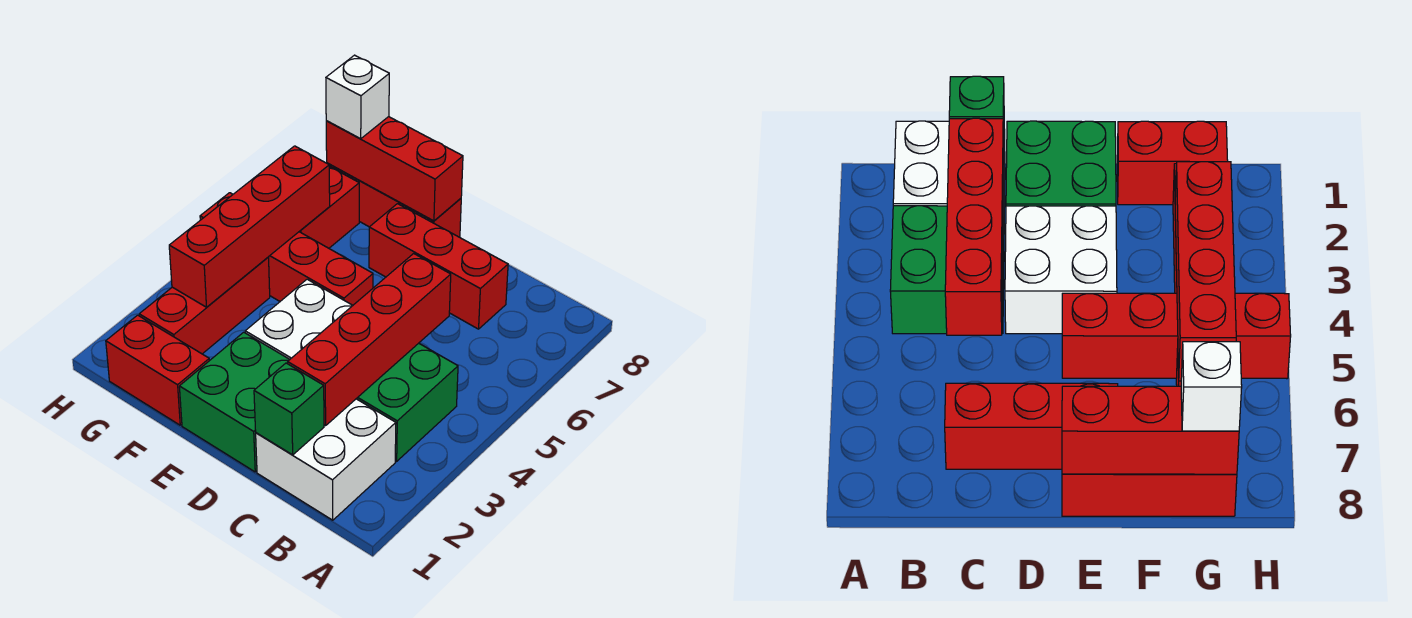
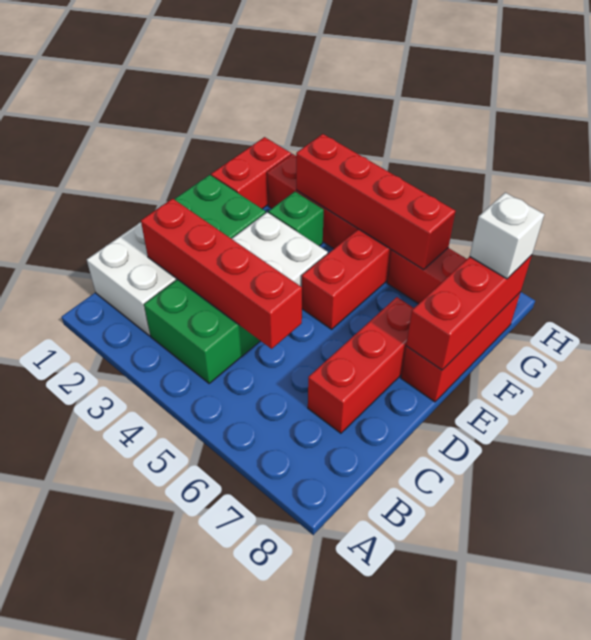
green brick C1 level 2 -> green brick F3 level 1

